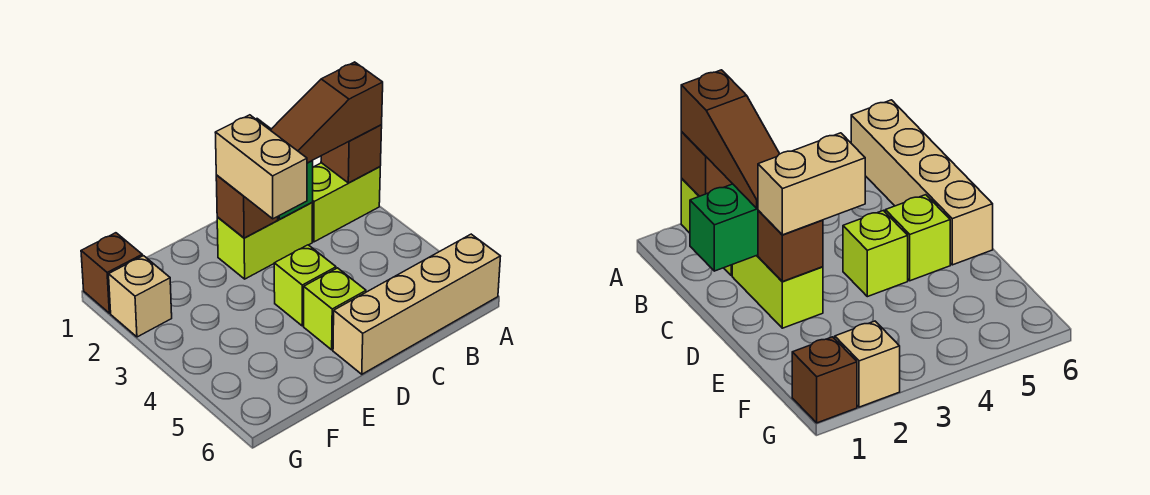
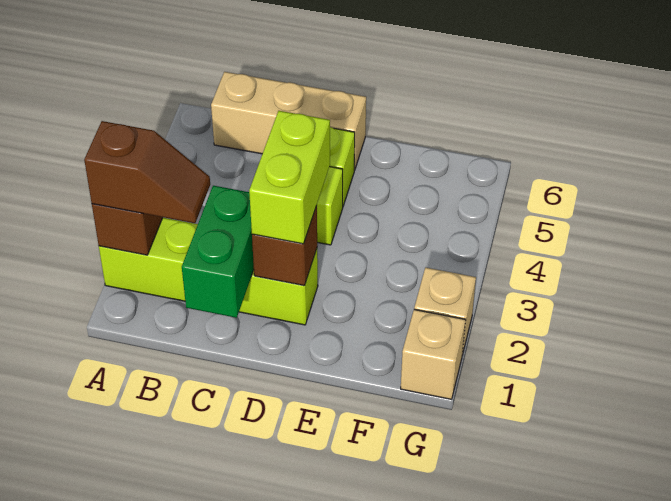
brown slope A2:C2 level 3 top A -> brown slope A2:B2 level 3 top A
tan brick A6:D6 level 1 -> tan brick B6:D6 level 1
tan brick D2:D3 level 3 -> lime brick D2:D3 level 3
brown brick G1 level 1 -> tan brick G1 level 1

